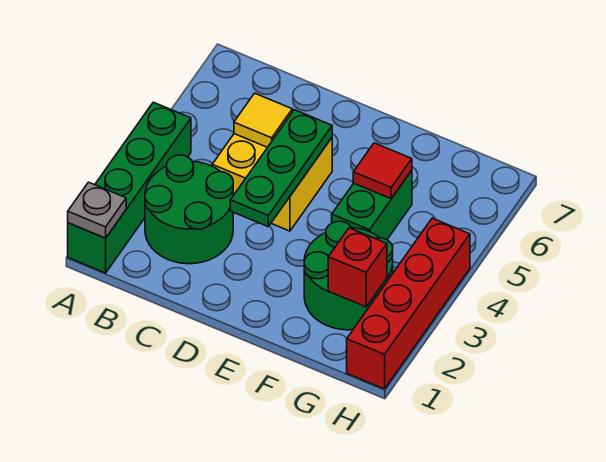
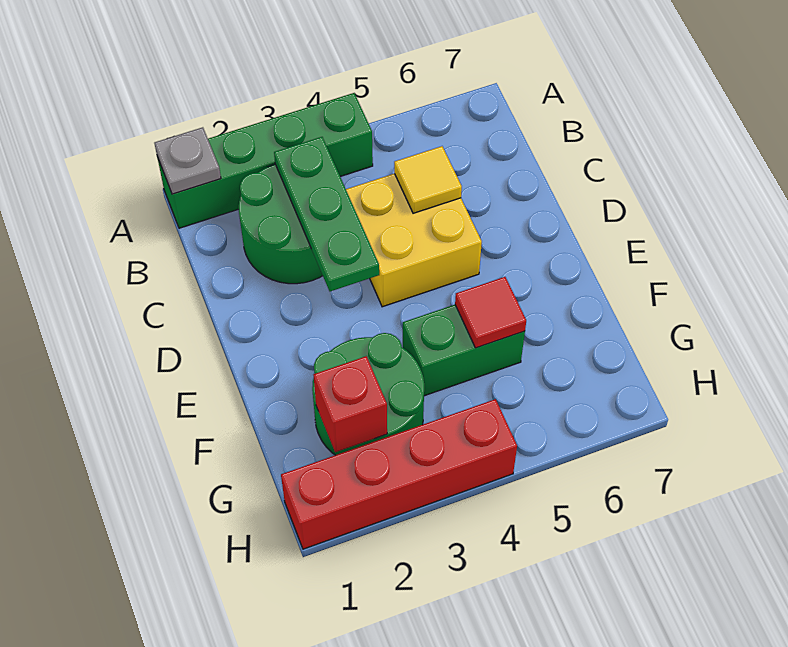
green plate D3:D5 level 2 -> green plate B3:D3 level 2

